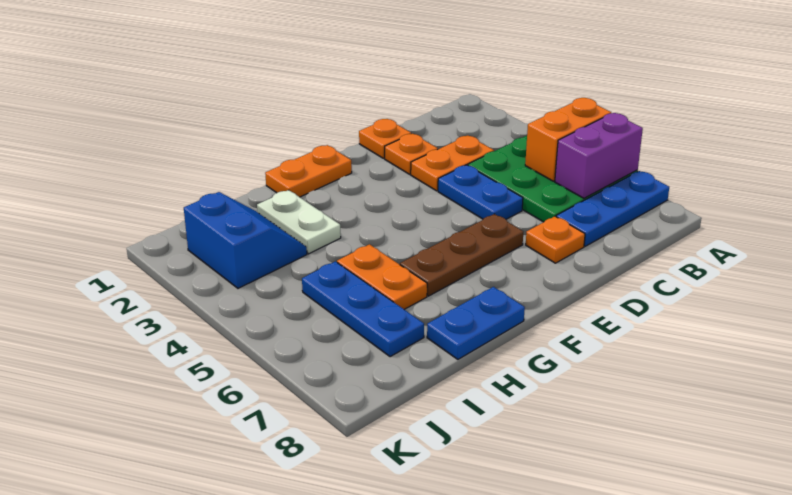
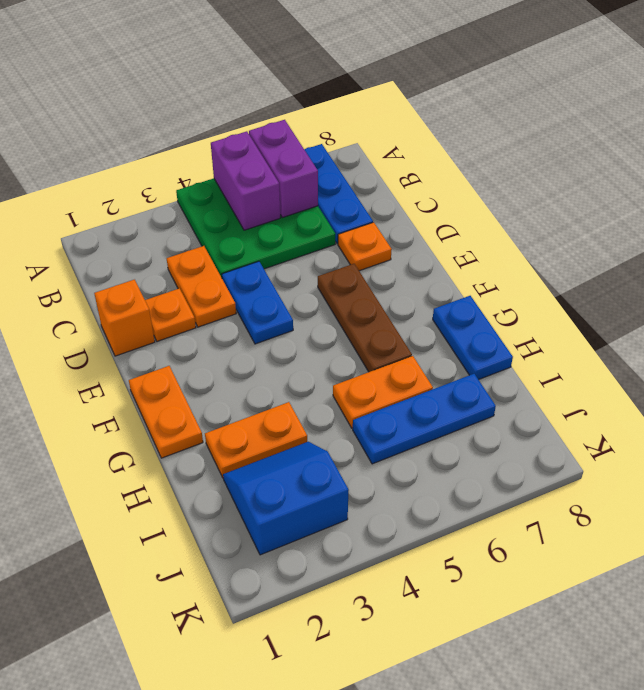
orange brick A5:B5 level 2 -> purple brick A5:B5 level 2
orange plate D1 level 1 -> orange brick D1 level 1
blue plate D4:D5 level 1 -> blue plate D4:E4 level 1
white plate H2:H3 level 1 -> orange plate H2:H3 level 1

